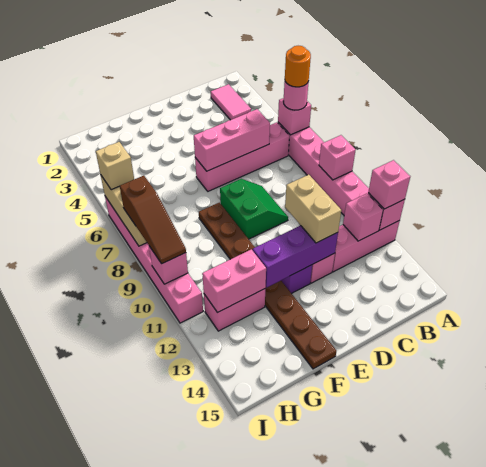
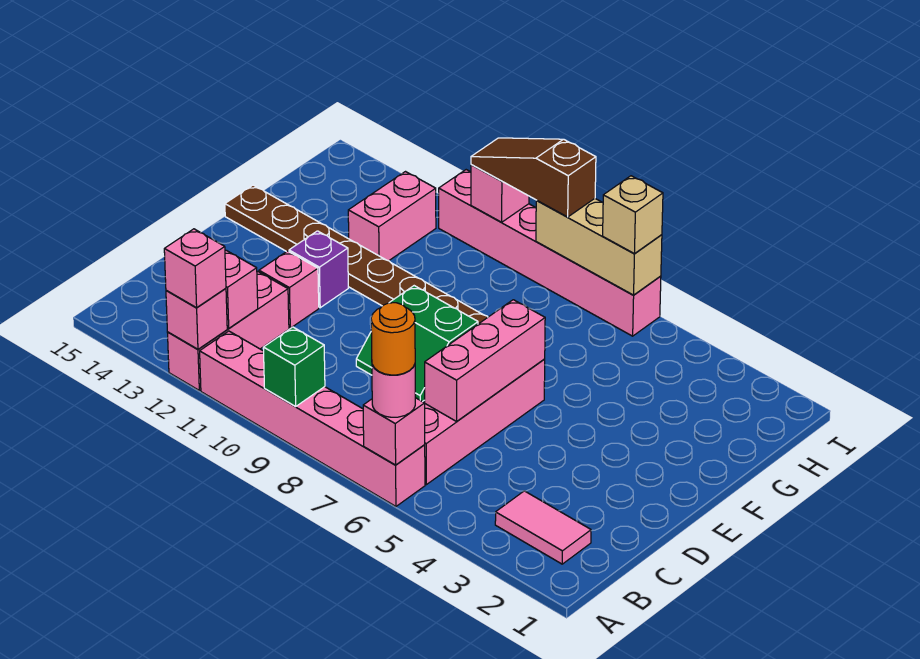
pink brick A9 level 2 -> green brick A9 level 2
tan brick D11:D12 level 3 -> none
purple brick D12:F12 level 2 -> none
pink brick G12:H12 level 2 -> none

